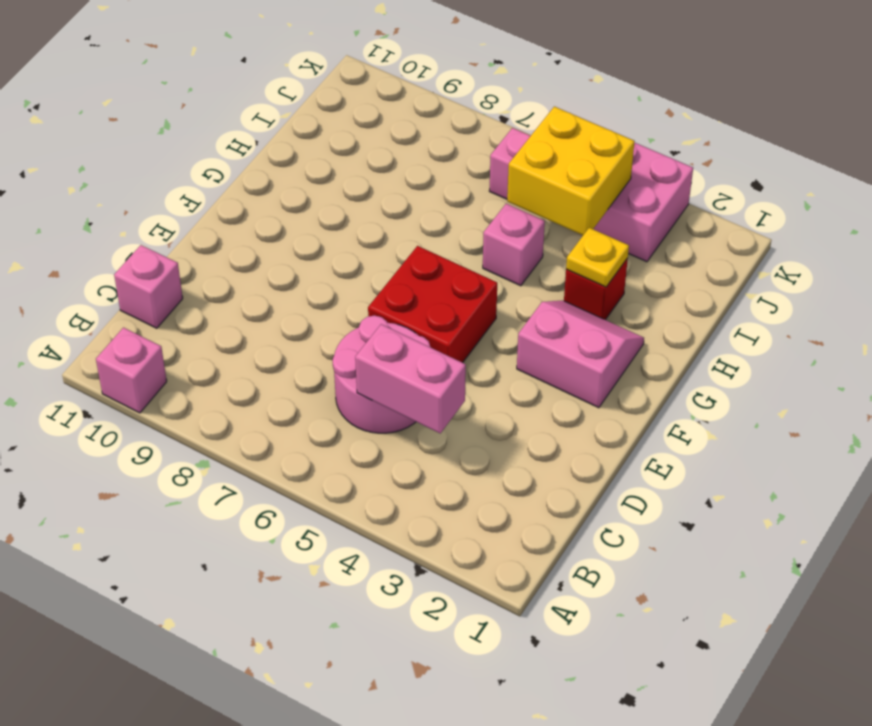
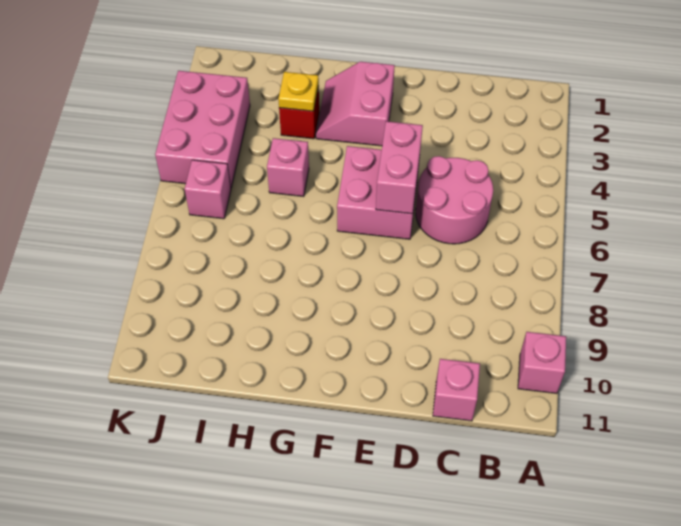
pink brick C4:C5 level 2 -> pink brick E5:E6 level 2
red brick E5:F6 level 1 -> pink brick E5:F6 level 1
yellow brick I4:J5 level 2 -> none

